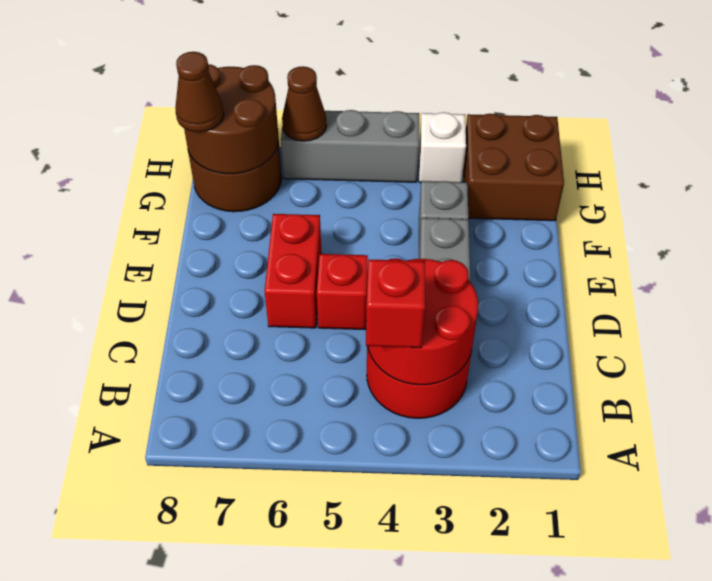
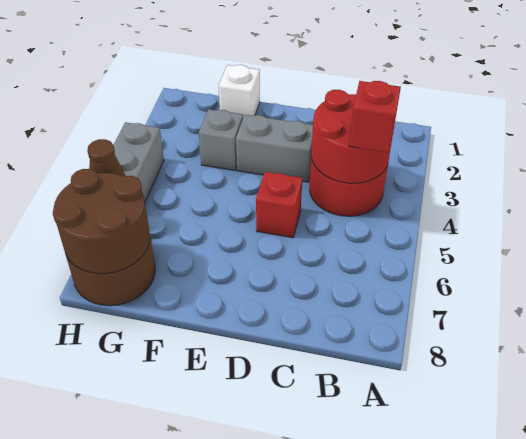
red brick D6:E6 level 1 -> none
brown brick G1:H2 level 1 -> none
brown cone G8 level 3 -> none
white brick H3 level 1 -> white brick F1 level 1

